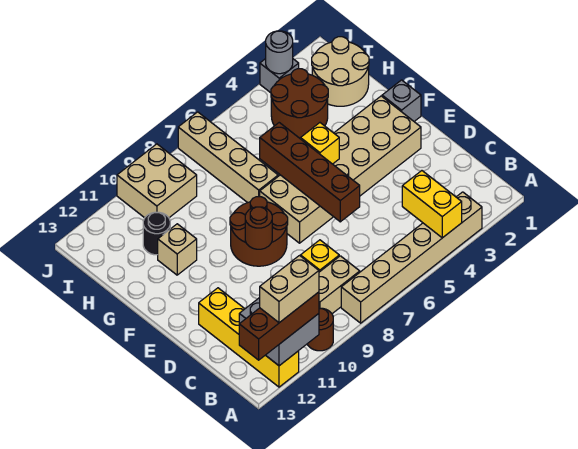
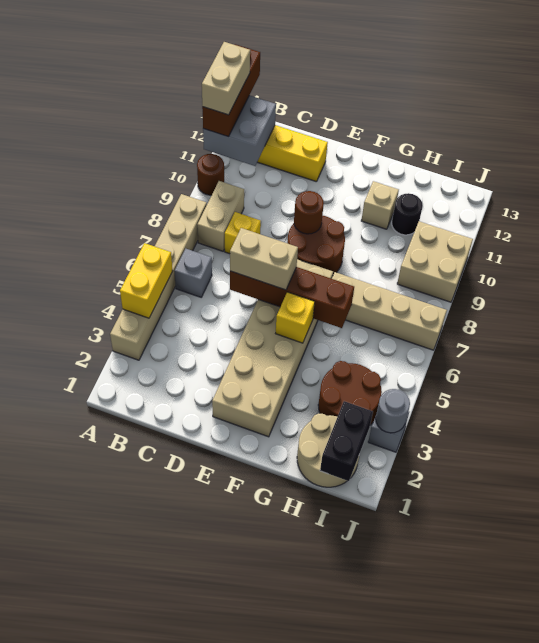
yellow brick A4:B4 level 2 -> yellow brick A4:A5 level 2
none -> tan brick D6:E6 level 3
grey brick F1 level 1 -> grey brick B6 level 1
none -> black brick I1:I2 level 2

